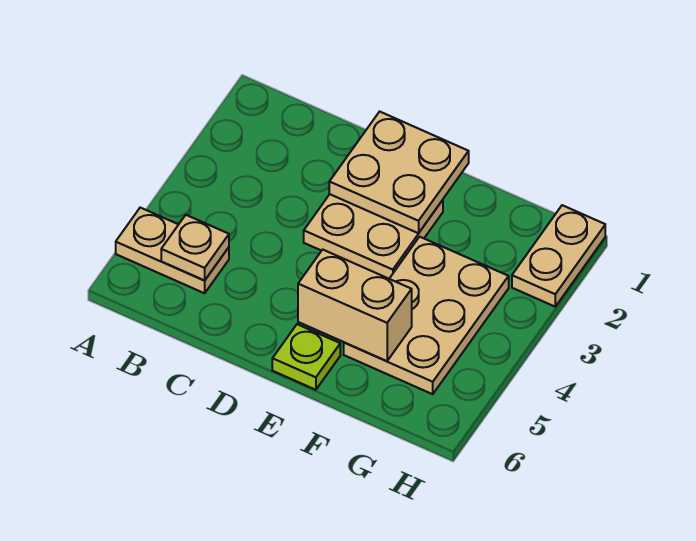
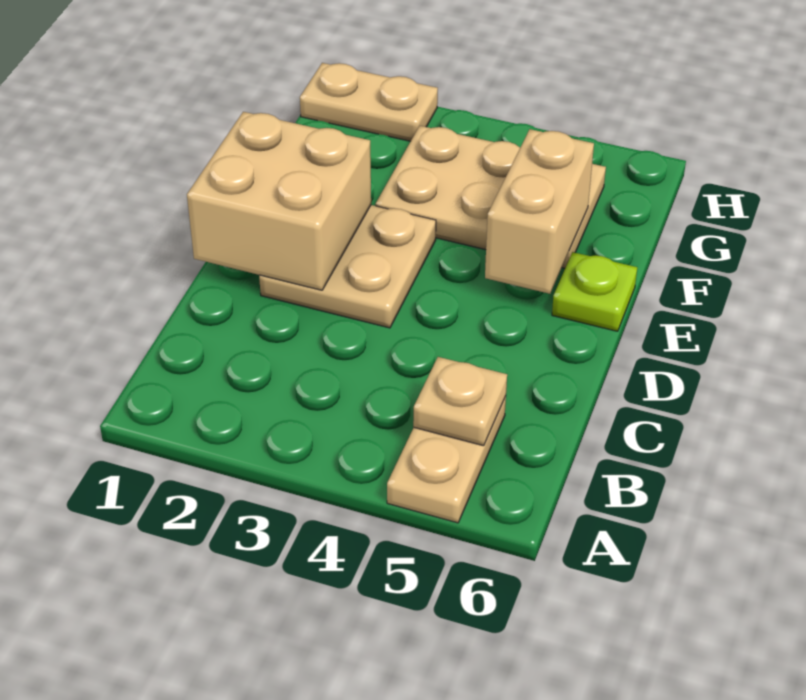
tan plate D1:E2 level 2 -> tan brick D1:E2 level 2

